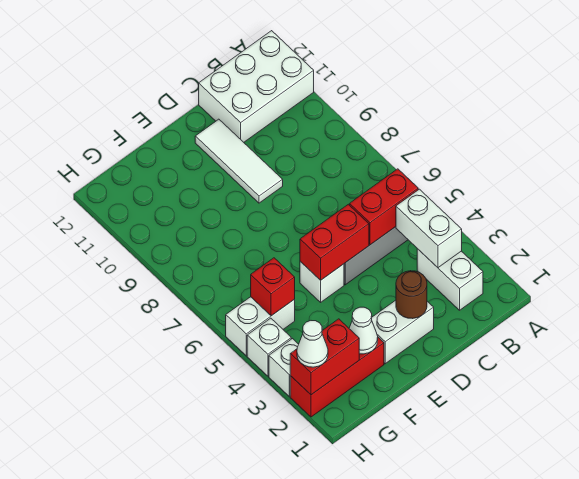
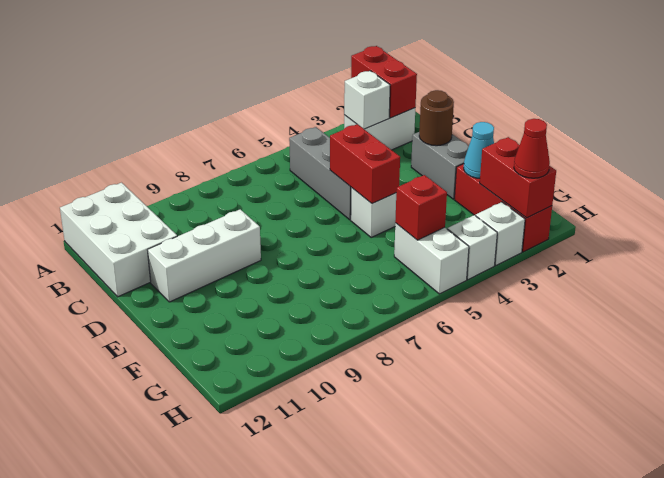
white brick B3:B4 level 2 -> white brick B3 level 2
red brick B5:C5 level 2 -> red brick A2:B2 level 2
white brick D2:E2 level 1 -> grey brick D2:E2 level 1
white tile D9:D11 level 1 -> white brick D9:D11 level 1
white cone F2 level 2 -> cyan cone F2 level 2
white cone H2 level 3 -> red cone H2 level 3

